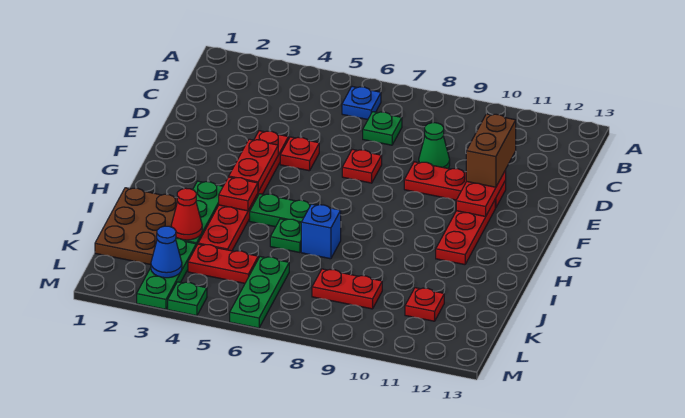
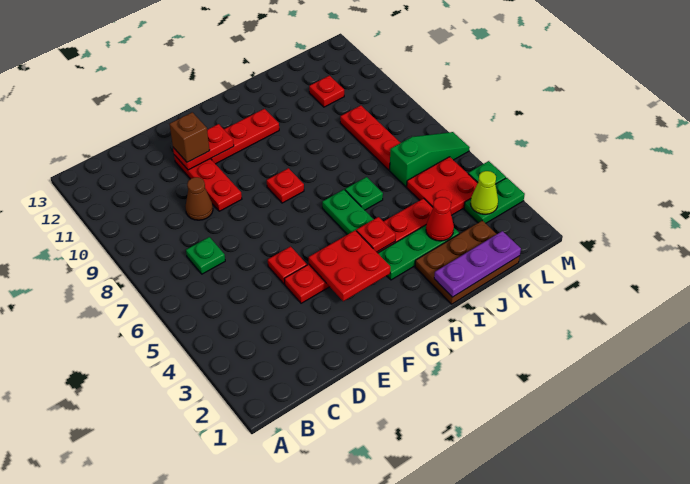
blue plate B6 level 1 -> none
green cone D9 level 1 -> brown cone D9 level 1
brown brick D11:E11 level 3 -> brown brick E11 level 3
red plate E7 level 1 -> red plate G8 level 1
red plate F4:G4 level 2 -> red plate F3:G4 level 2
none -> purple plate I1:K1 level 2
blue brick I7 level 1 -> none
green plate K3:M3 level 1 -> green plate L3:M3 level 1
red plate K4:K5 level 1 -> red plate K4:L5 level 1
green plate K6:M6 level 1 -> green slope K6:M6 level 1 top K
red plate K8:K9 level 1 -> red plate K7:K9 level 1
blue cone L3 level 2 -> lime cone L3 level 2

